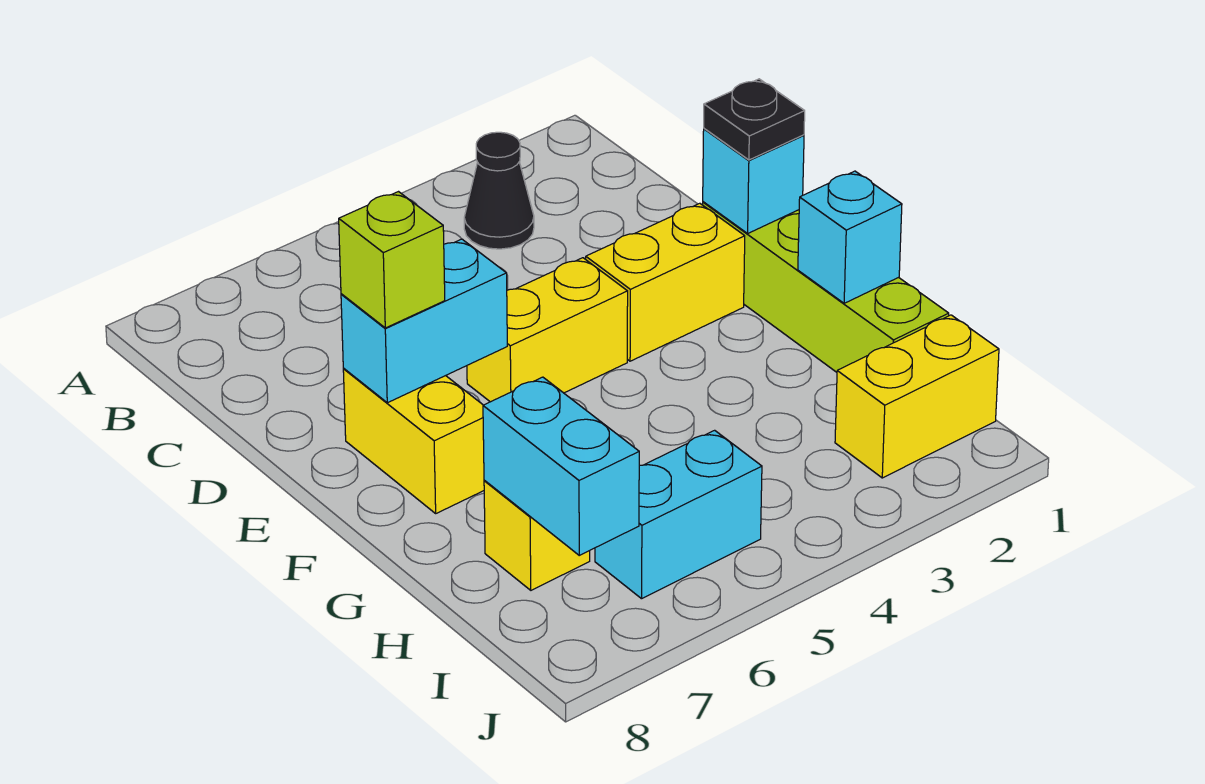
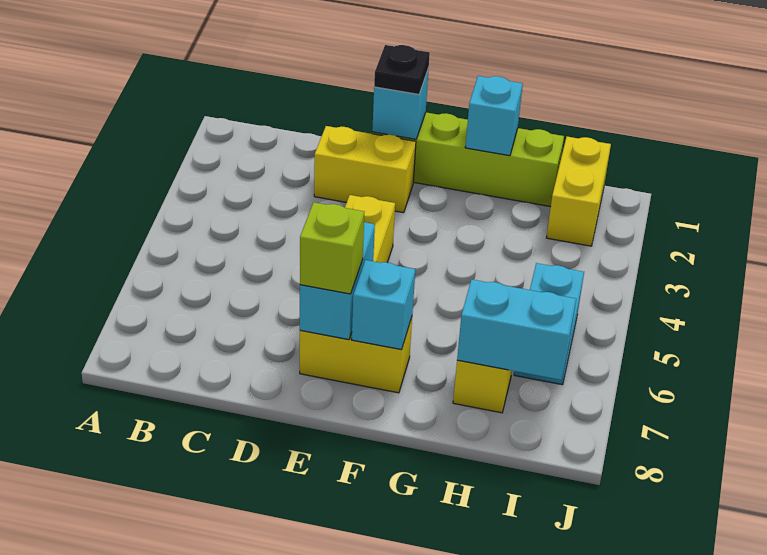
black cone B3 level 1 -> none
yellow brick E2:E3 level 1 -> yellow brick D2:E2 level 1
none -> cyan brick F7 level 2

